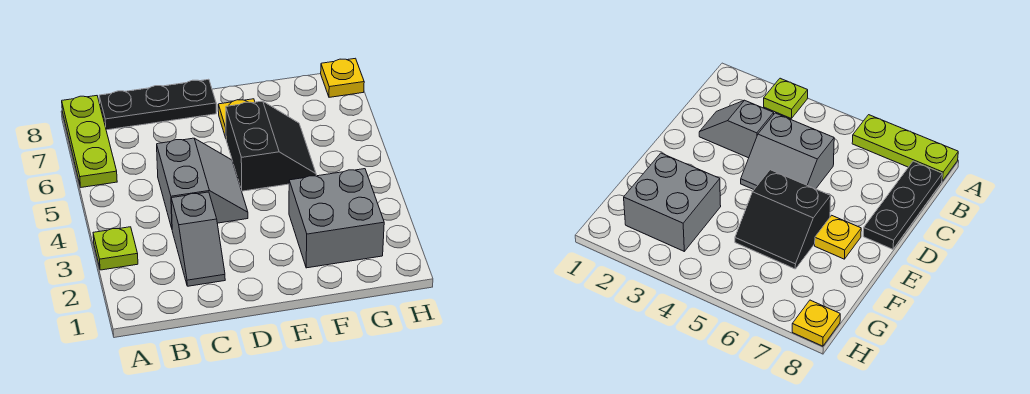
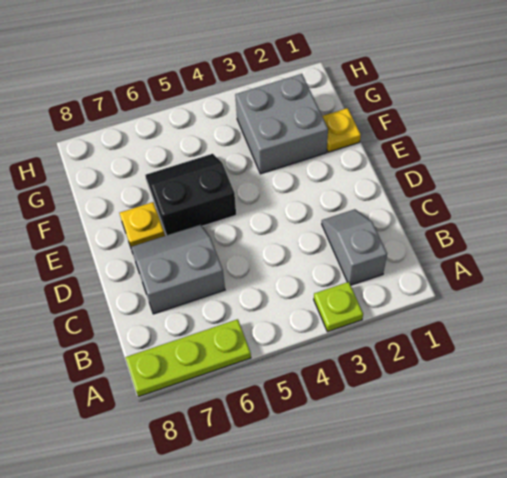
black plate B8:D8 level 1 -> none
grey slope C2:C3 level 1 top 3 -> grey slope B2:C2 level 1 top B
grey slope C4:D5 level 1 top C -> grey slope C6:D7 level 1 top C
yellow plate H8 level 1 -> yellow plate F1 level 1

